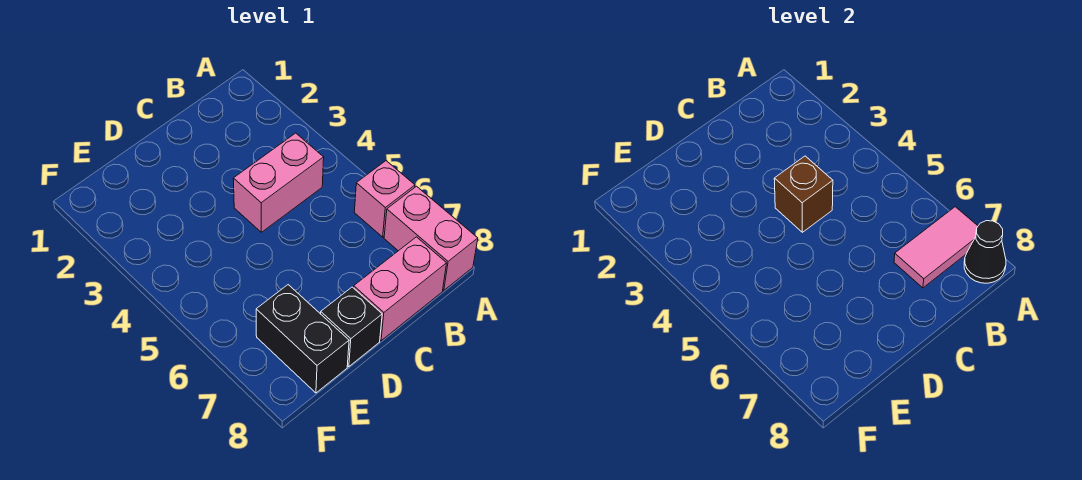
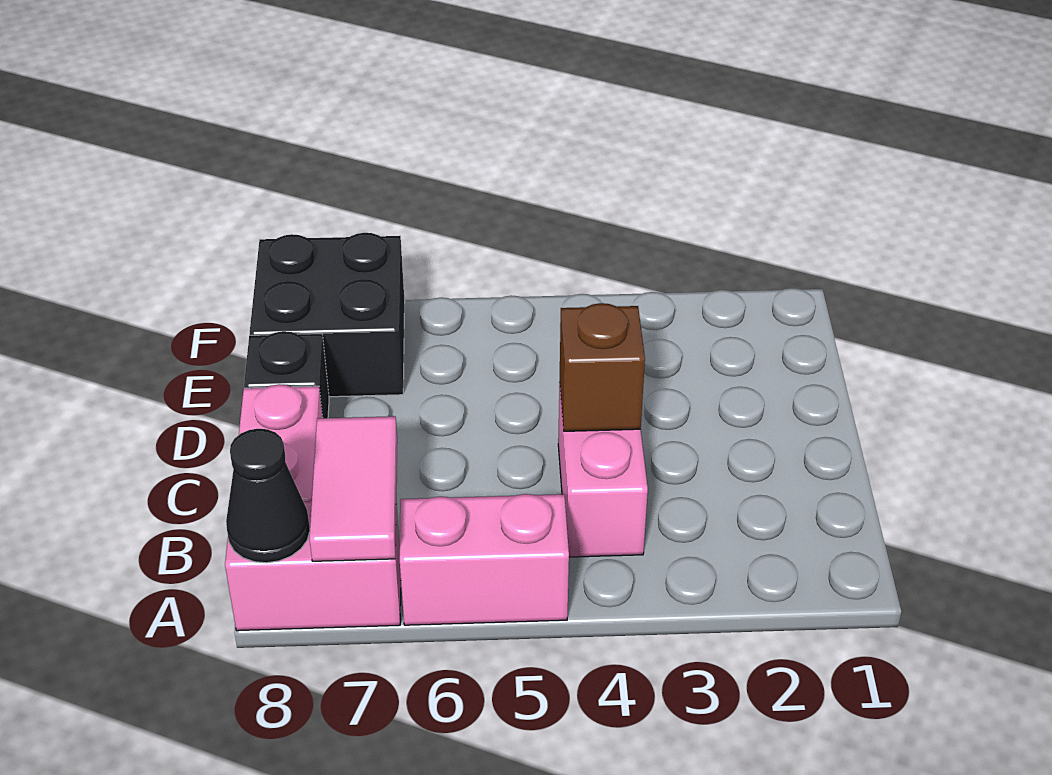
pink brick A6 level 1 -> pink brick A5:A6 level 1
black brick E7:E8 level 1 -> black brick E7:F8 level 1

